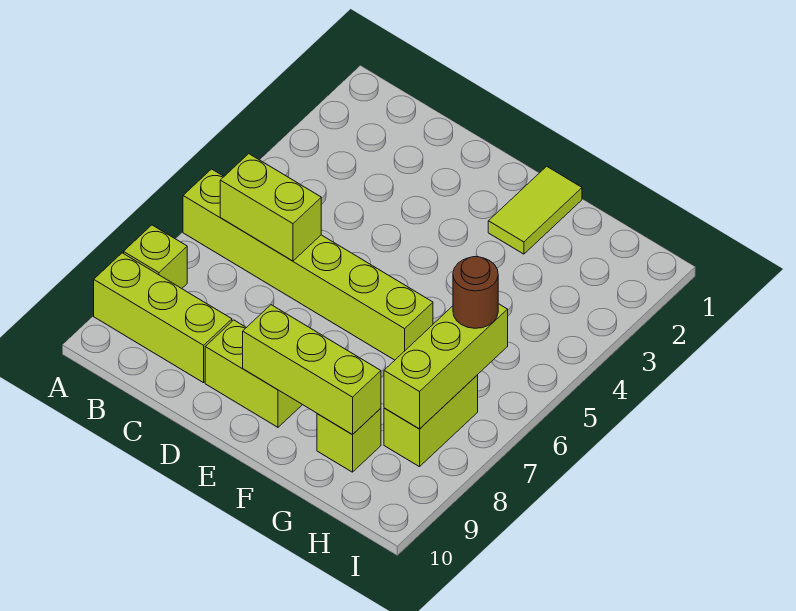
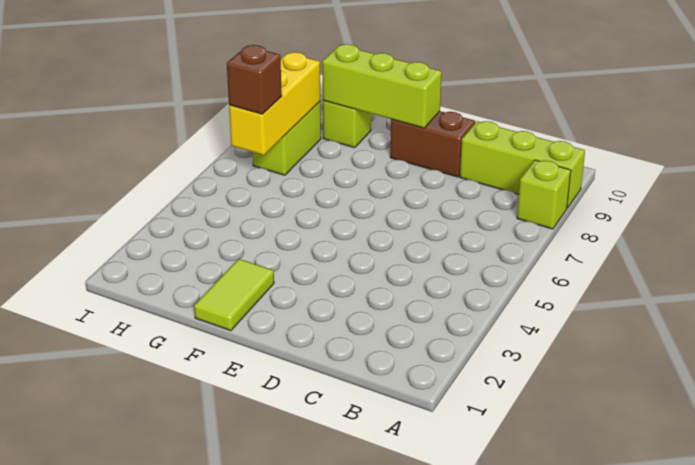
lime brick A6:F6 level 1 -> none
lime brick B6:C6 level 2 -> none
lime brick D9:E9 level 1 -> brown brick D9:E9 level 1
lime brick H6:H8 level 2 -> yellow brick H6:H8 level 2
brown round brick H6 level 3 -> brown brick H6 level 3

